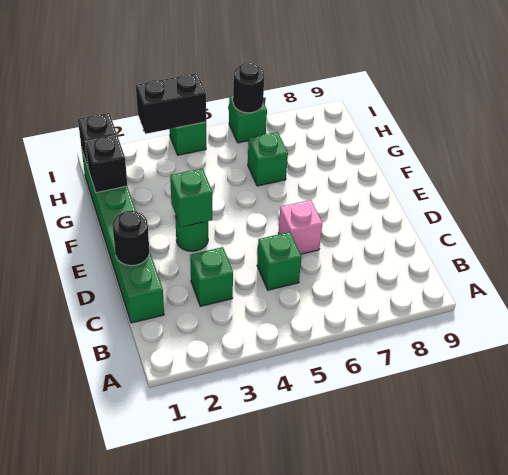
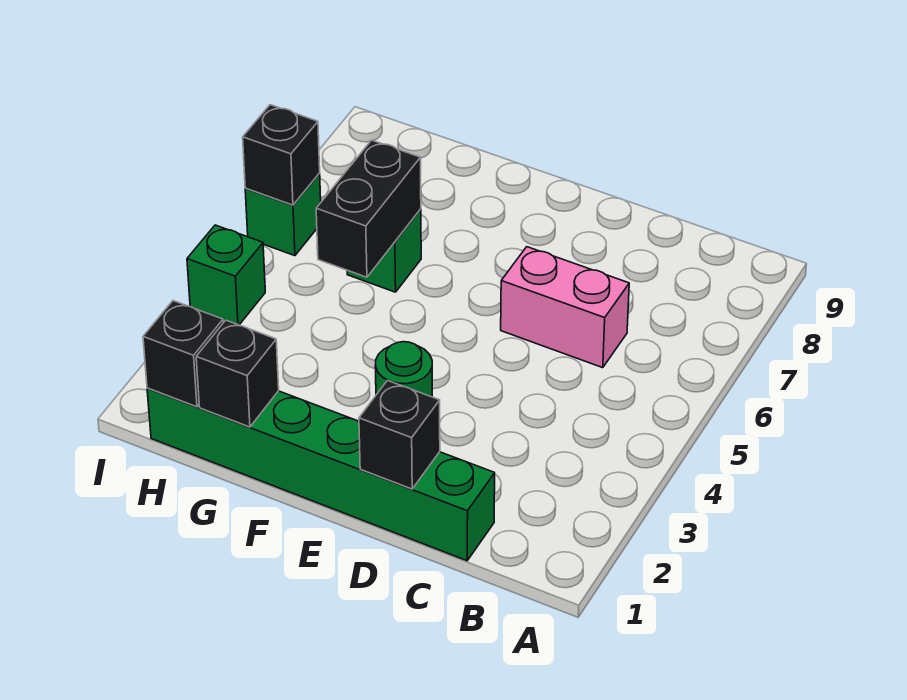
green brick C3 level 1 -> none
green brick C5 level 1 -> none
black round brick D1 level 2 -> black brick D1 level 2
pink brick D6 level 1 -> pink brick C6:D6 level 1
green brick E3 level 2 -> none
black brick I3:I4 level 2 -> black brick G5:G6 level 2
black round brick I6 level 2 -> black brick I6 level 2

